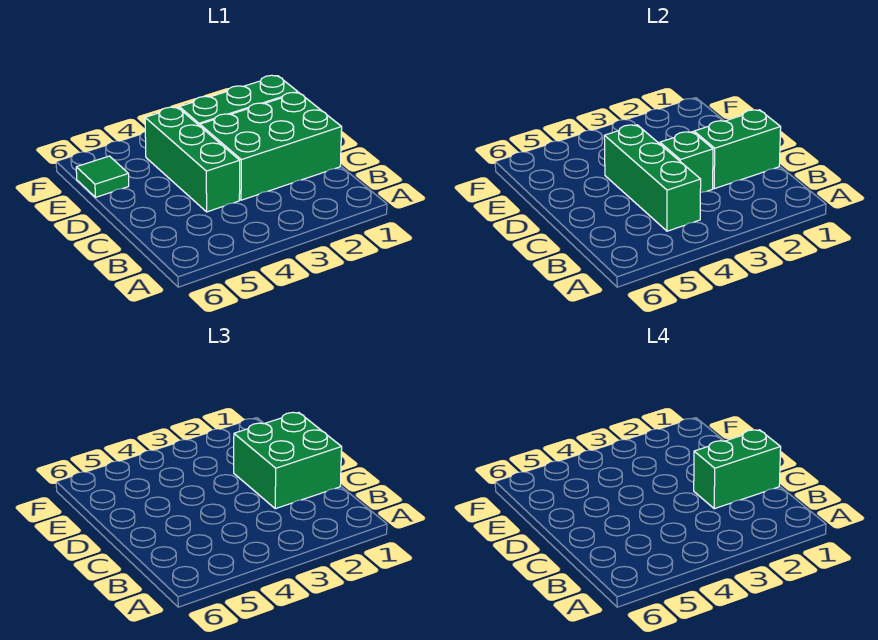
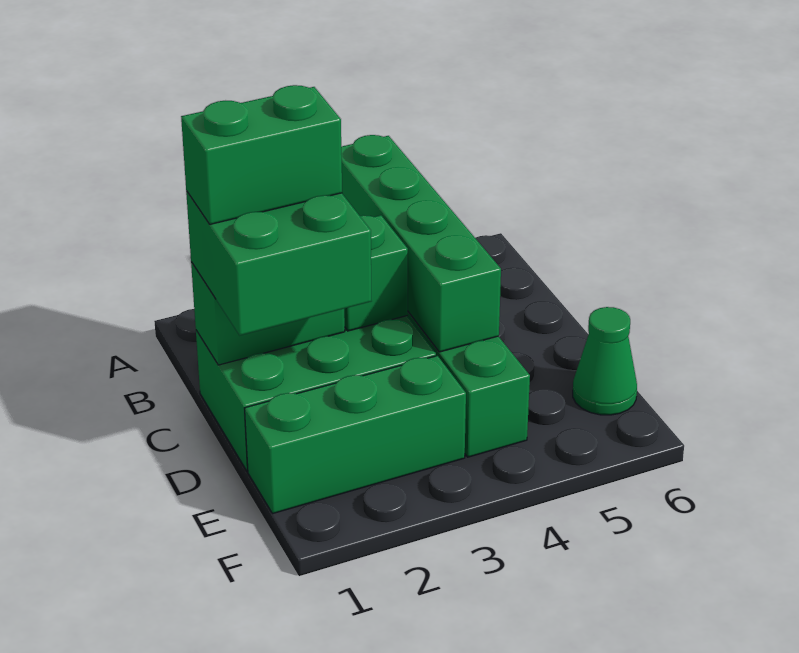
green brick B4:D4 level 2 -> green brick A4:D4 level 2
green tile E6 level 1 -> green cone E6 level 1

